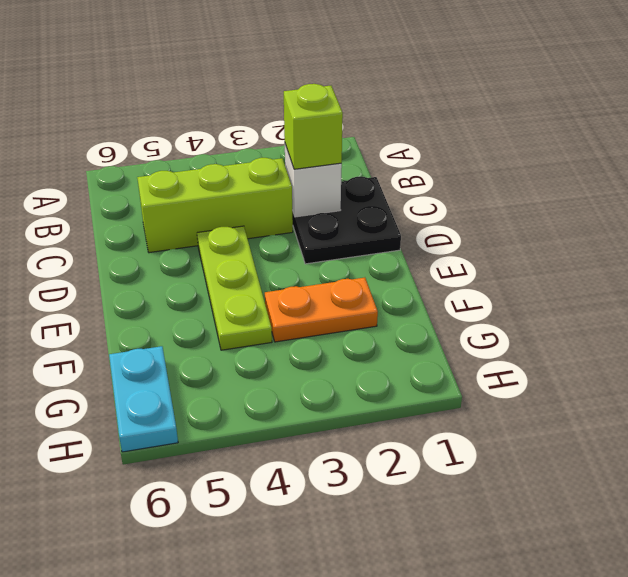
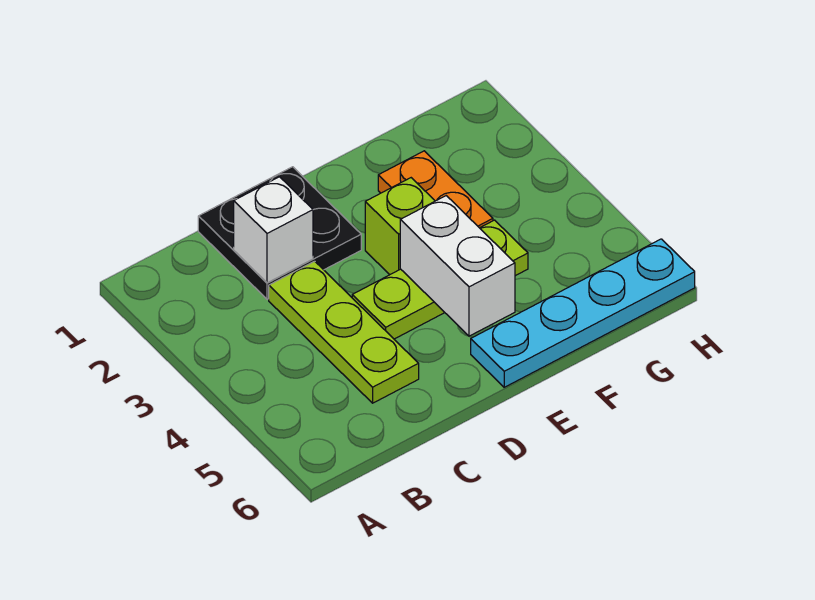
lime brick C2 level 3 -> lime brick E3 level 1
lime brick C3:C5 level 1 -> lime plate C3:C5 level 1
none -> white brick E4:E5 level 2
cyan plate G6:H6 level 1 -> cyan plate E6:H6 level 1

